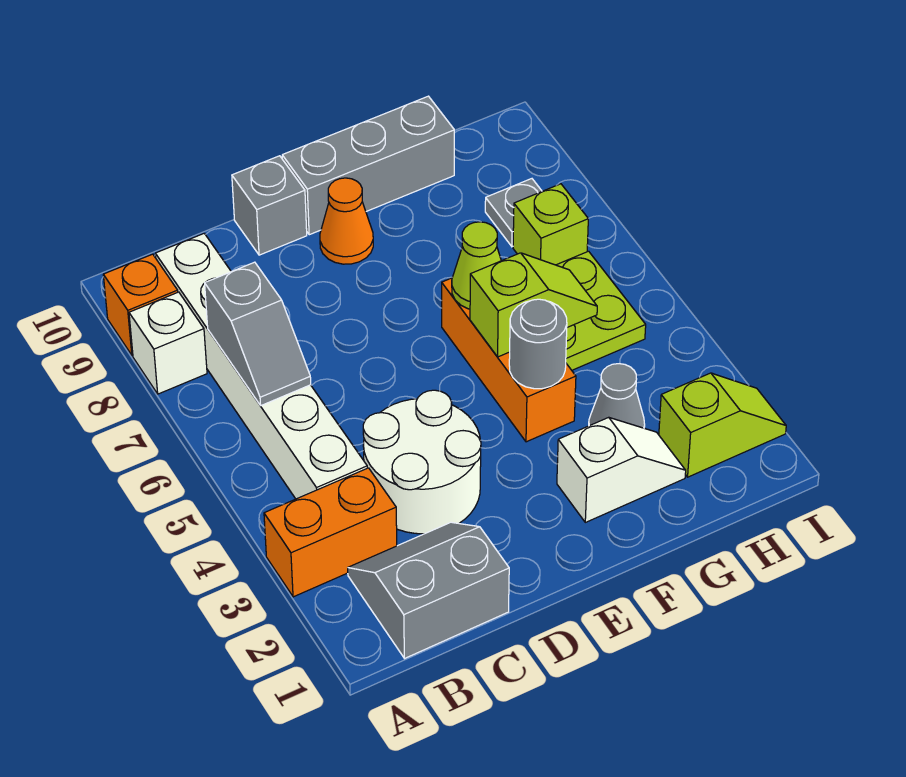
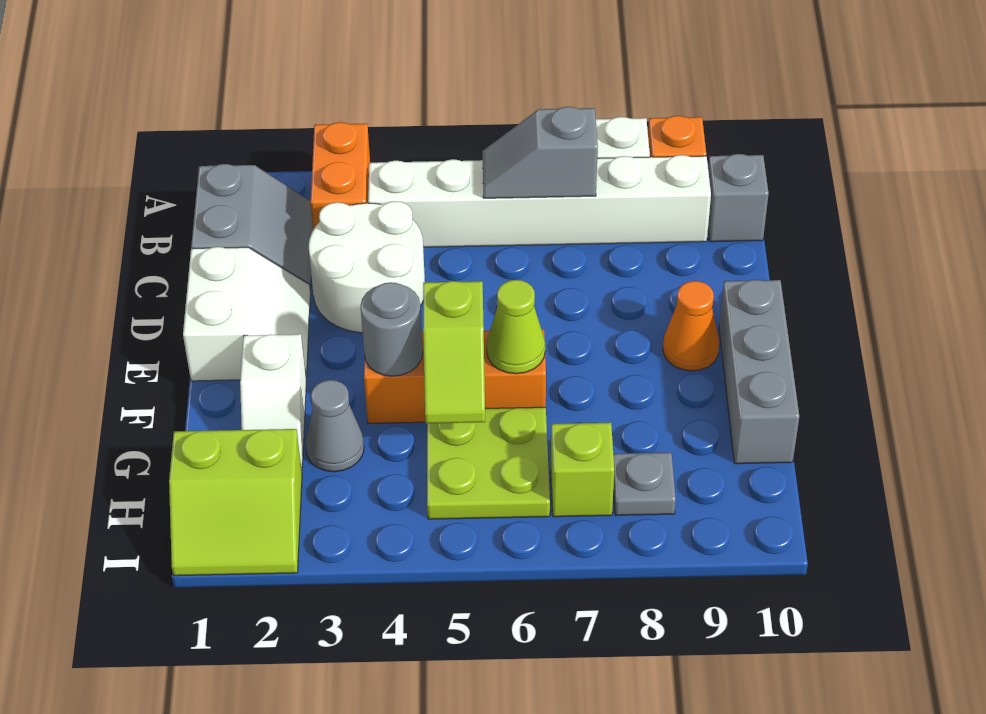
none -> white slope D1:E2 level 1 top 1
grey brick D10 level 1 -> grey brick B10 level 1
lime slope H2:I2 level 1 top H -> lime slope H1:I2 level 1 top H

